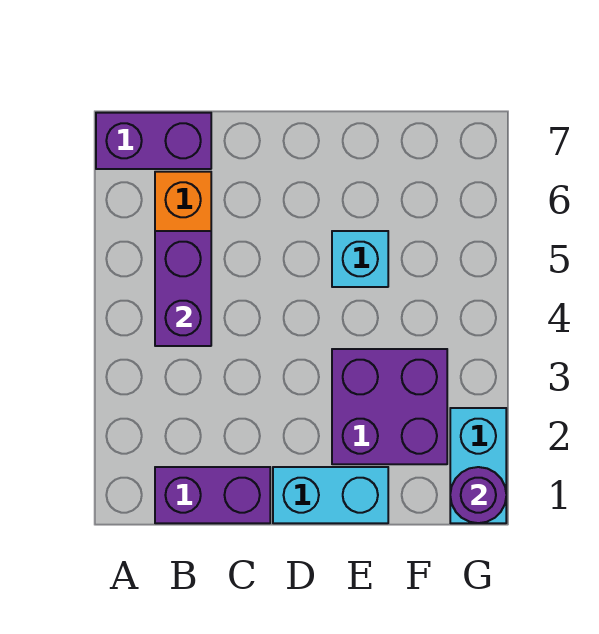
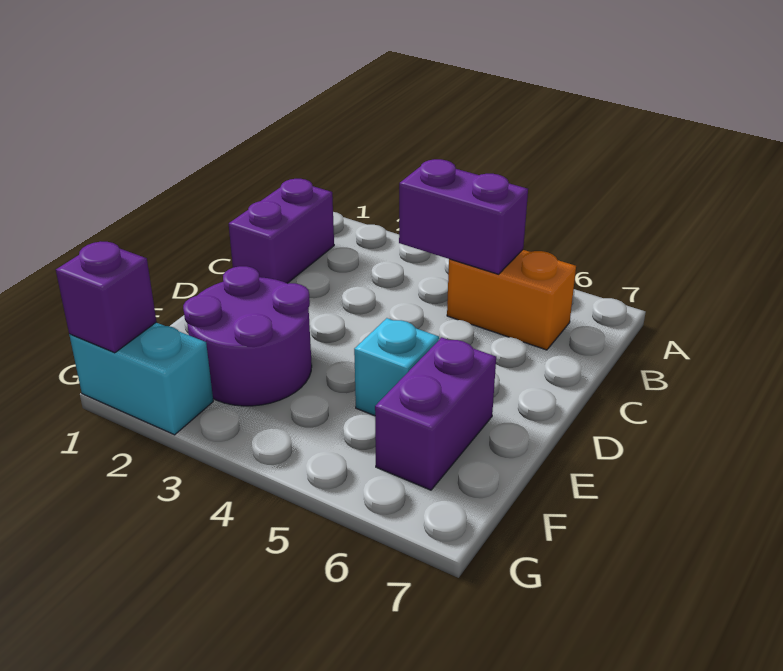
purple brick A7:B7 level 1 -> purple brick E6:F6 level 1
cyan brick D1:E1 level 1 -> none
purple brick E2:F3 level 1 -> purple round brick E2:F3 level 1
purple round brick G1 level 2 -> purple brick G1 level 2

